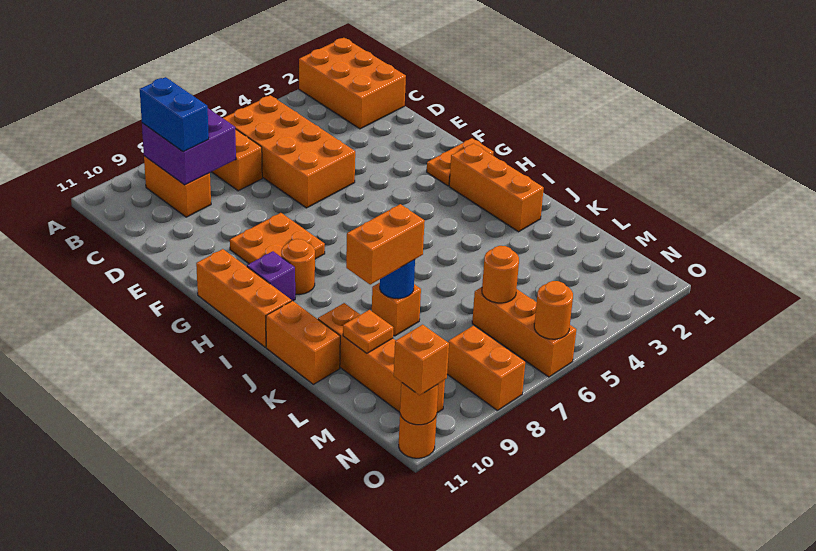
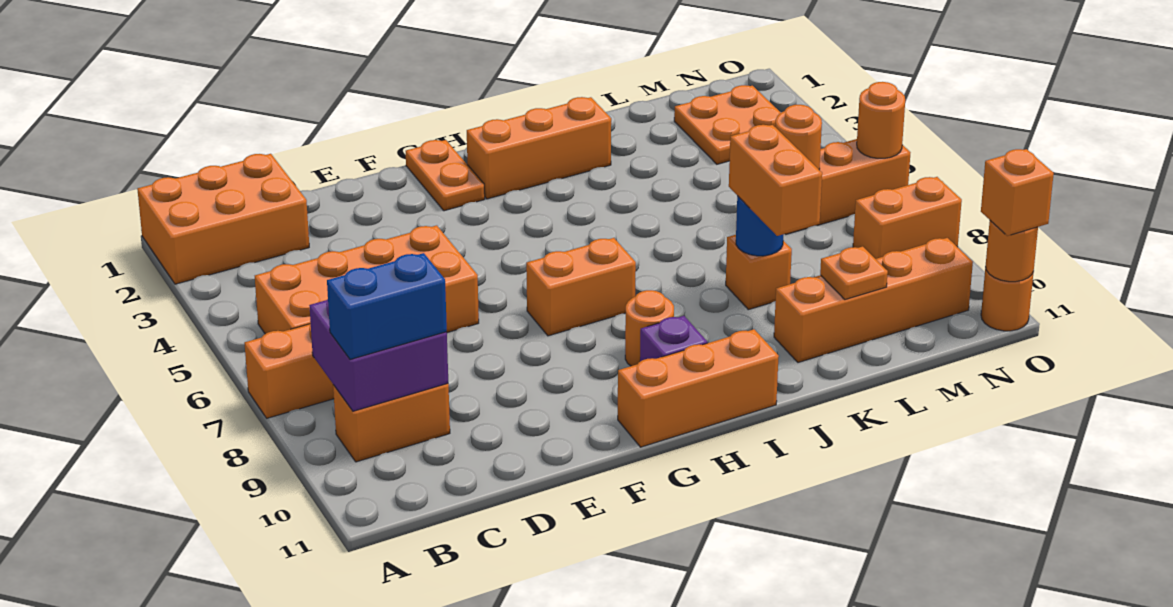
orange plate F8:G9 level 1 -> orange plate M2:N3 level 1
orange brick J11:K11 level 1 -> orange brick G7:H7 level 1

